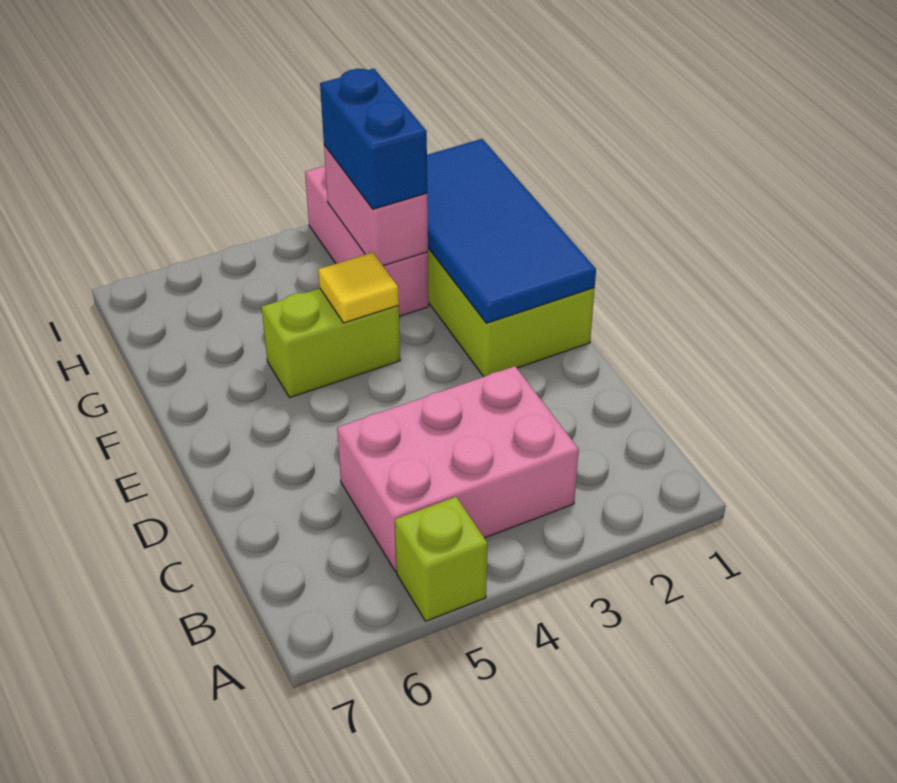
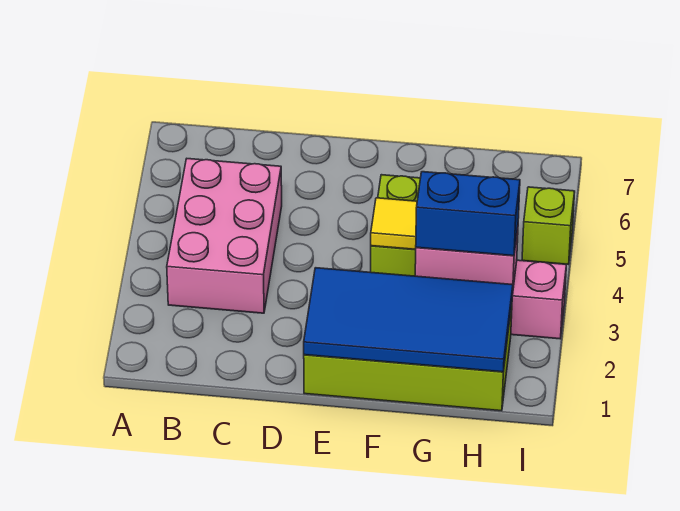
lime brick A5 level 1 -> lime brick I5 level 1

